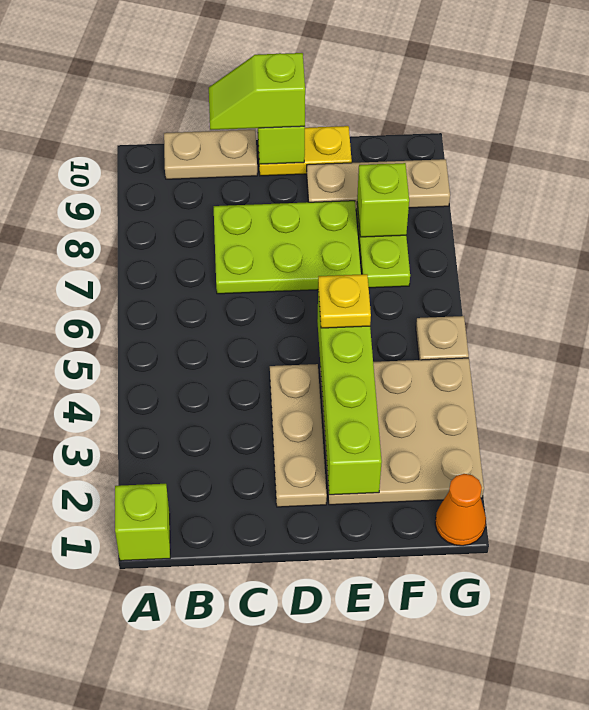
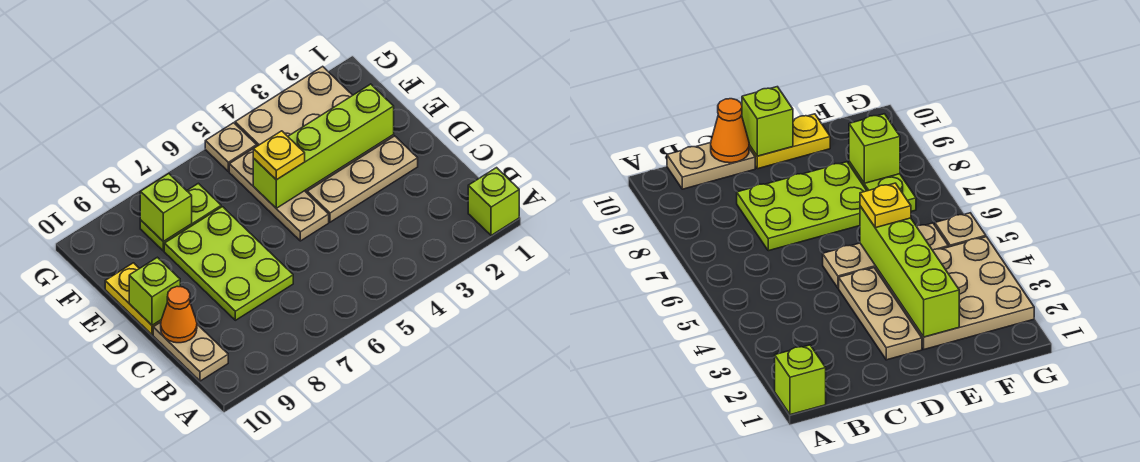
lime slope C10:D10 level 3 top D -> none
tan plate E9:G9 level 1 -> tan plate D5:F5 level 1
orange cone G1 level 1 -> orange cone C10 level 2

